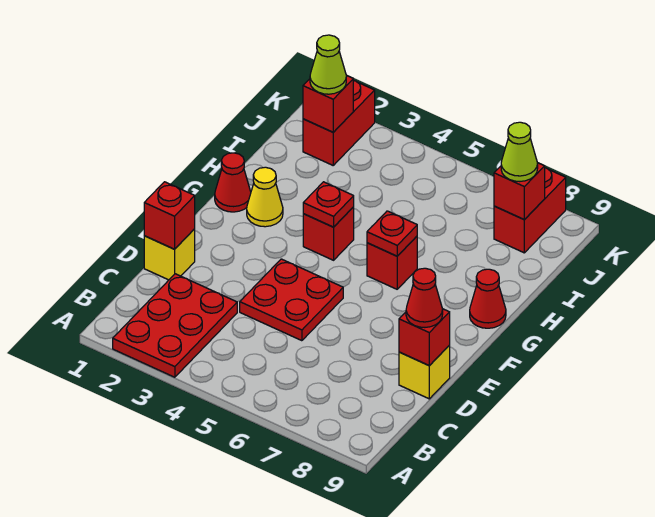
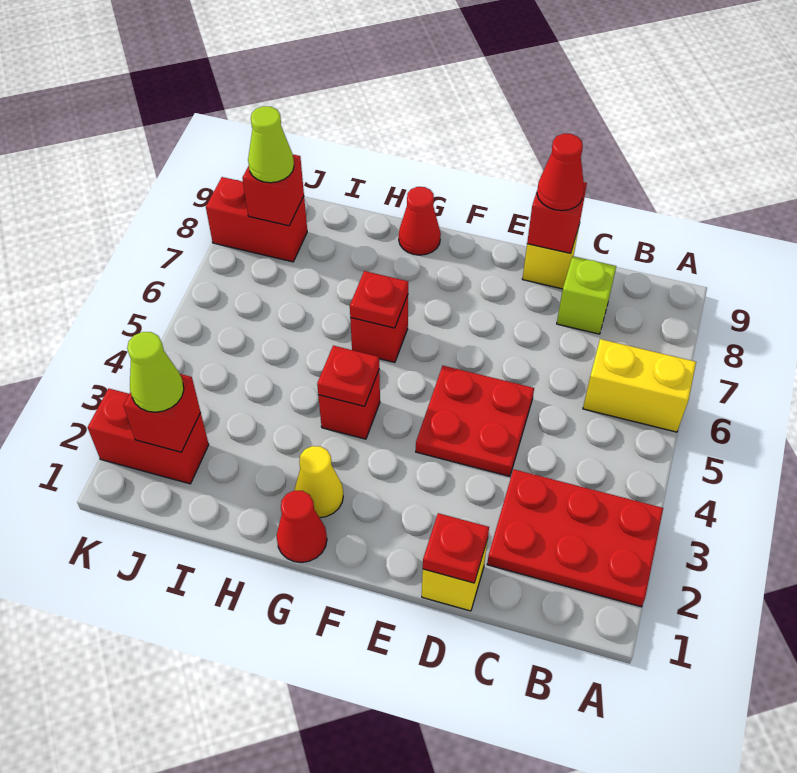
none -> yellow brick A6:B6 level 1
none -> lime brick C8 level 1
red brick D1 level 2 -> red plate D1 level 2

